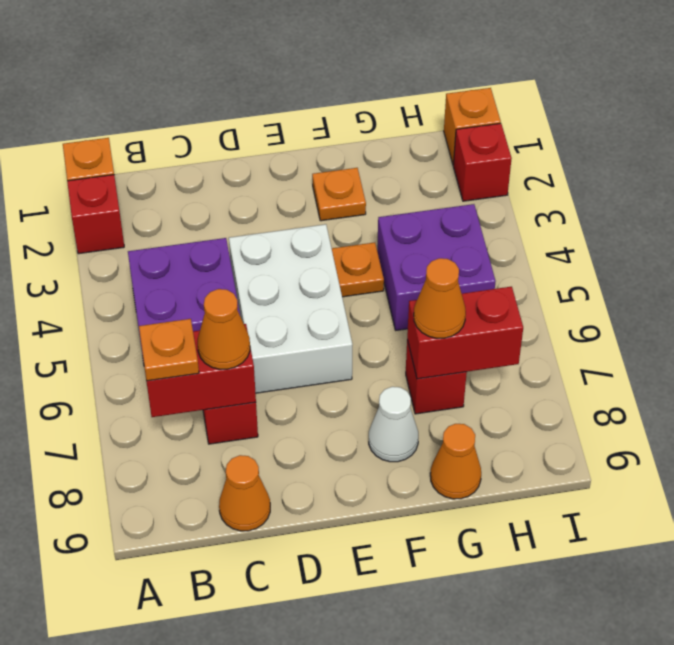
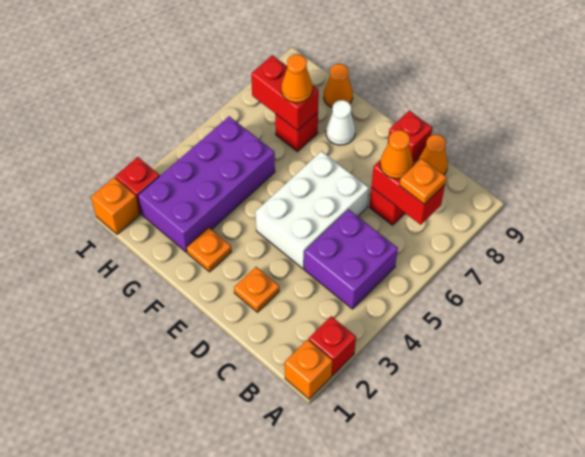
none -> red brick D9 level 1
orange plate F4 level 1 -> orange plate D2 level 1
purple brick G4:H5 level 1 -> purple brick G2:H5 level 1

